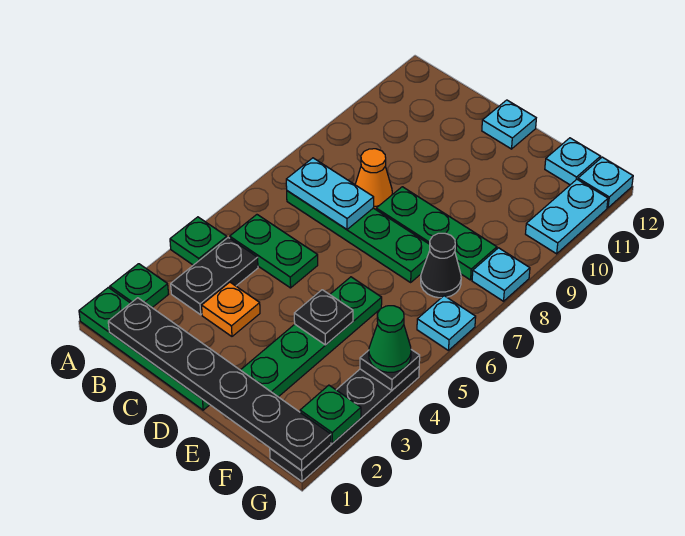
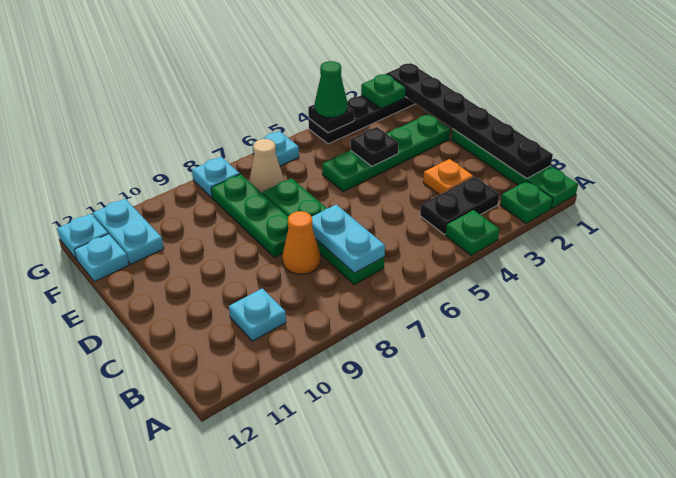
green plate B5:C5 level 1 -> none
cyan plate D12 level 1 -> cyan plate B10 level 1
black cone F7 level 1 -> tan cone F7 level 1
cyan plate G10:G11 level 1 -> cyan plate F11:G11 level 1

